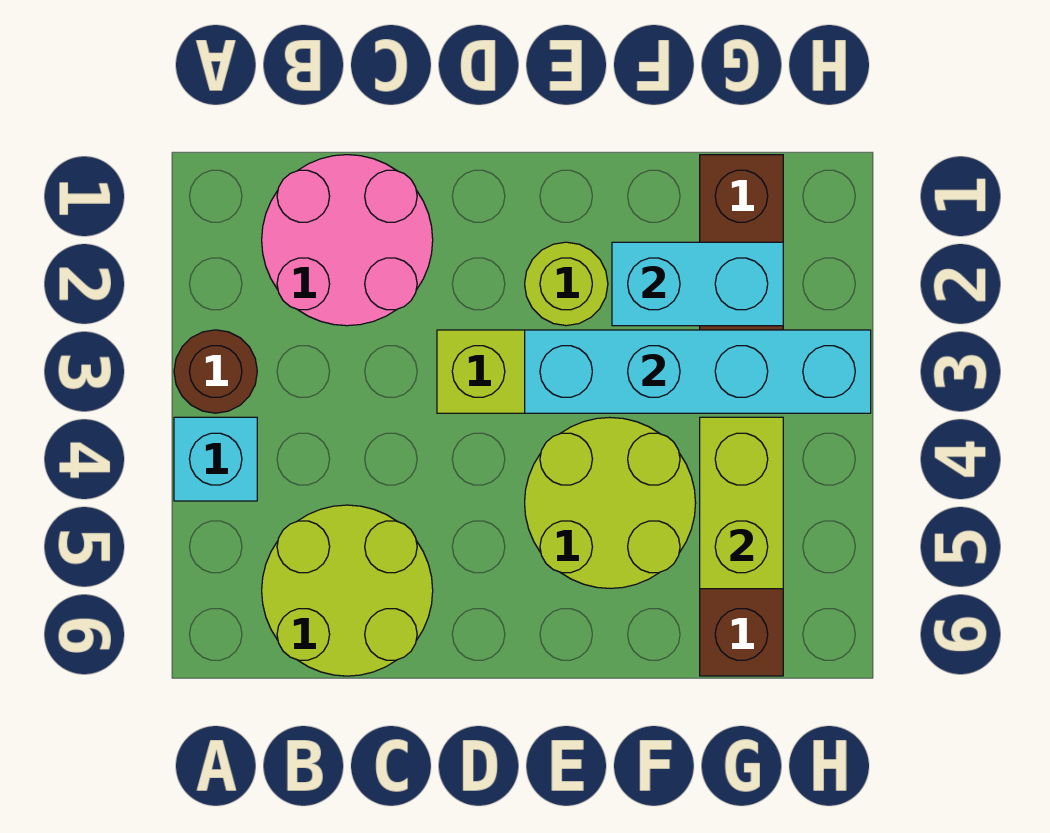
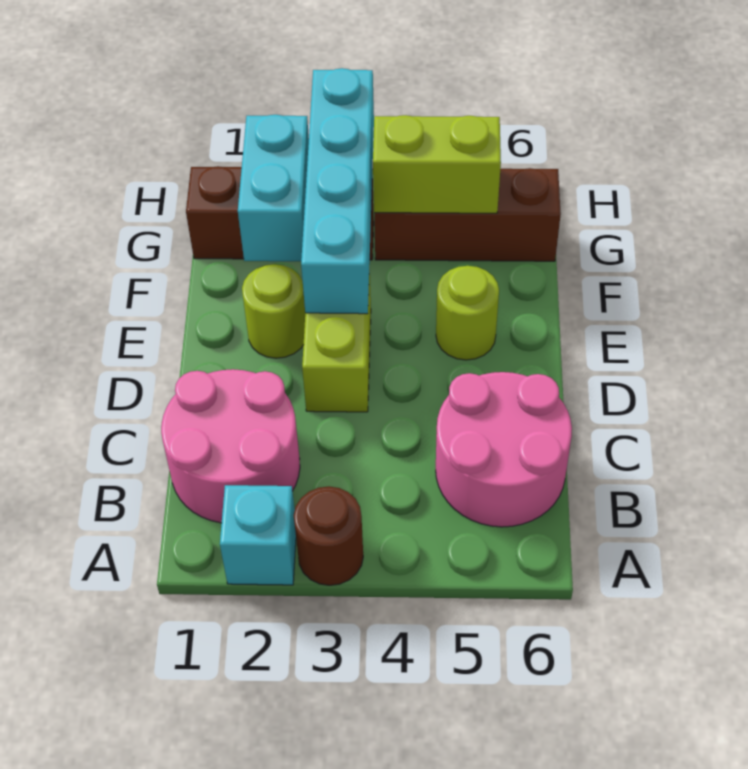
cyan brick A4 level 1 -> cyan brick A2 level 1
lime round brick B5:C6 level 1 -> pink round brick B5:C6 level 1
lime round brick E4:F5 level 1 -> lime round brick E5 level 1

